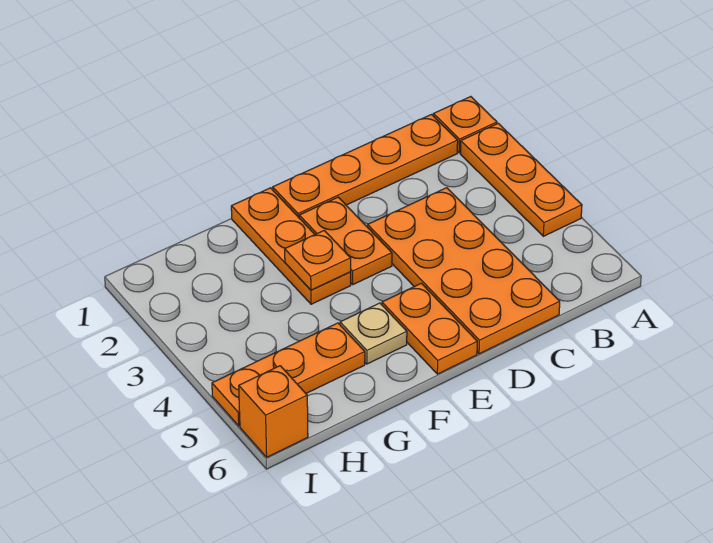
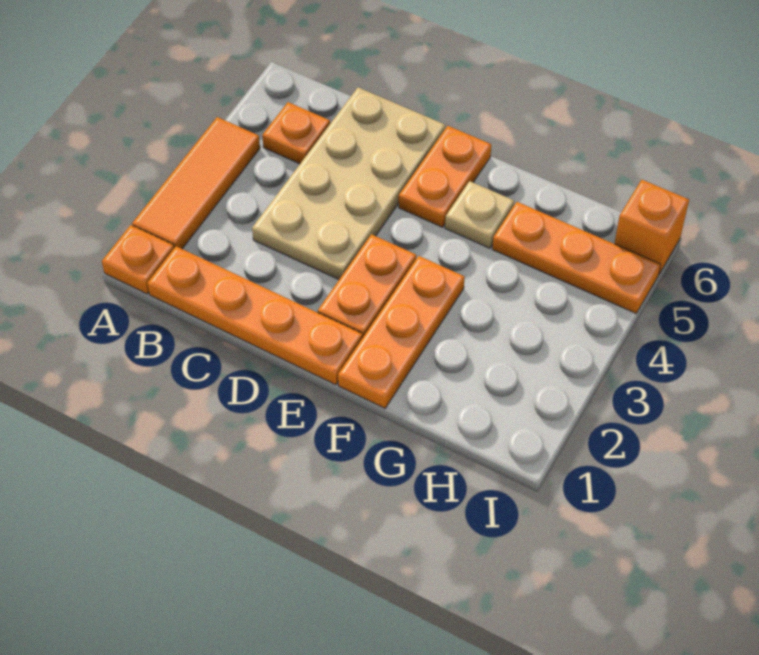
orange plate A2:A4 level 1 -> orange tile A2:A4 level 1
orange plate C3:D6 level 1 -> tan plate C3:D6 level 1
orange plate F3 level 2 -> orange plate B5 level 1

